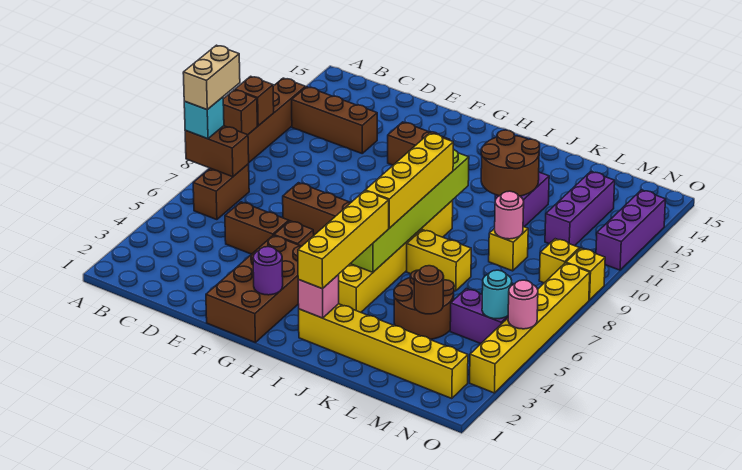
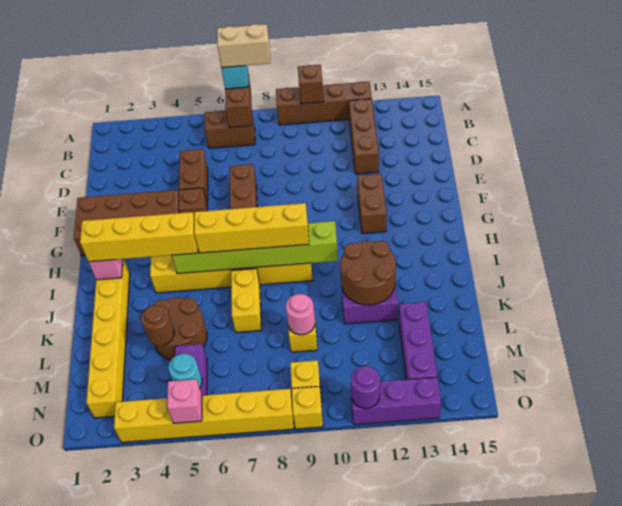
brown brick A9 level 2 -> none
purple round brick G2 level 2 -> purple round brick O11 level 2
purple brick M11:M13 level 1 -> purple brick L13:N13 level 1
pink round brick O5 level 2 -> pink brick O5 level 2

